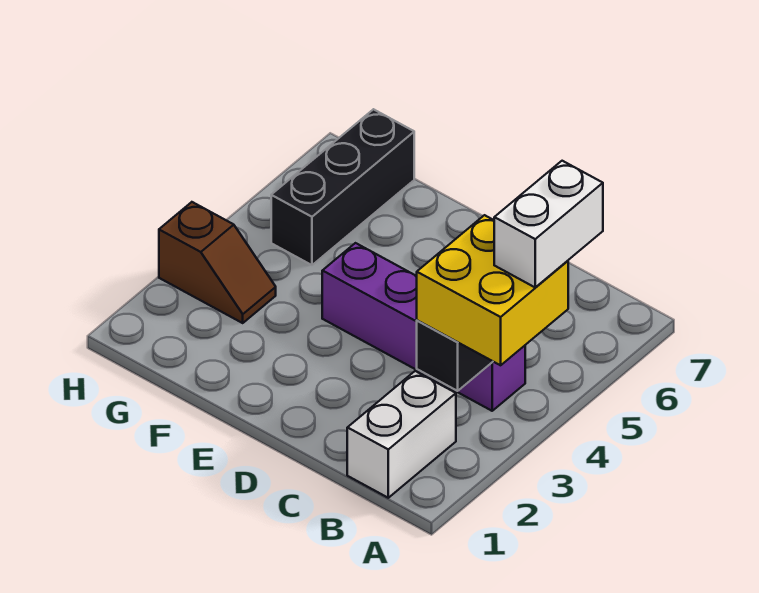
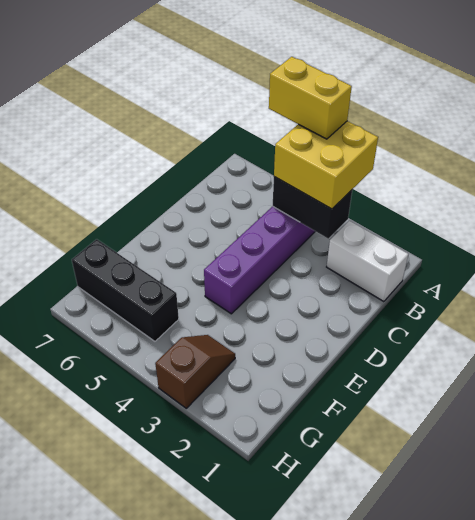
white brick A4:A5 level 4 -> yellow brick A4:A5 level 4

